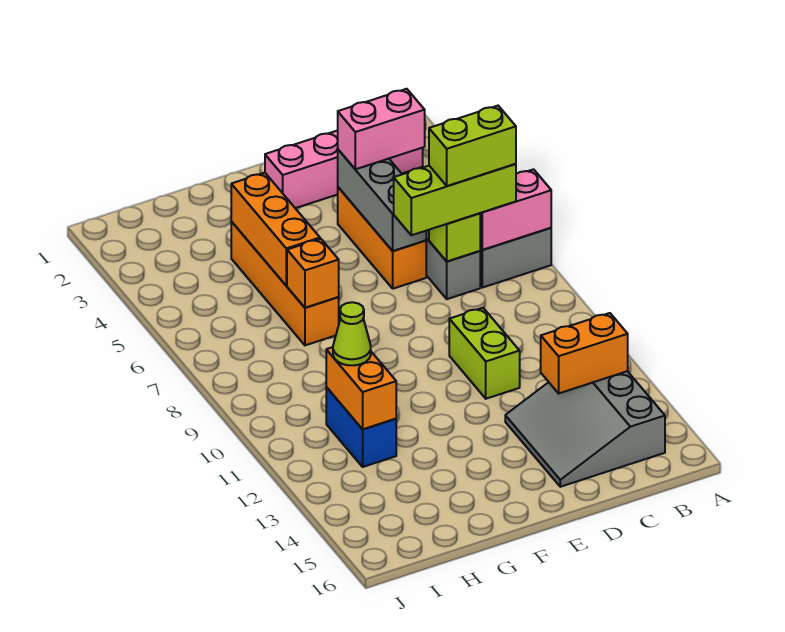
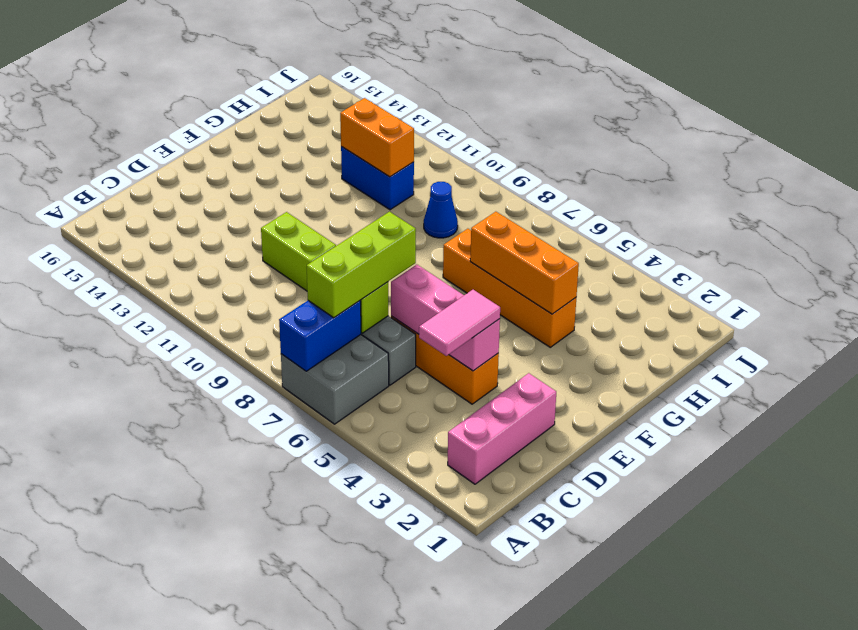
pink brick A7:B7 level 2 -> blue brick A7:B7 level 2
pink brick B2:E2 level 1 -> pink brick B2:D2 level 1
lime brick B7:C7 level 4 -> none
grey slope B13:D15 level 1 top B -> none
orange brick B13:C13 level 2 -> none
pink brick C4:D4 level 3 -> pink tile C4:D4 level 3
grey brick D4:D6 level 2 -> pink brick D4:D6 level 2
orange brick G7 level 2 -> none
none -> blue cone H9 level 1
lime cone H11 level 3 -> none

